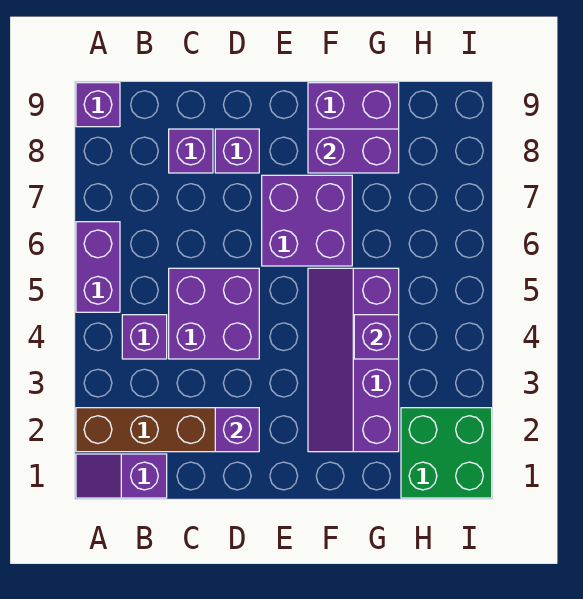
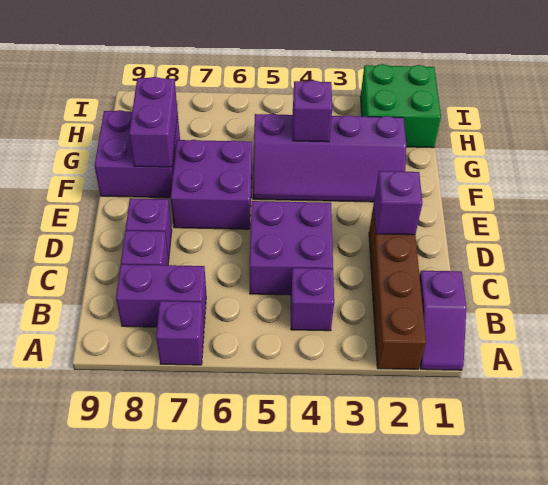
purple brick A5:A6 level 1 -> purple brick B7:B8 level 1
purple brick A9 level 1 -> purple brick A7 level 1

